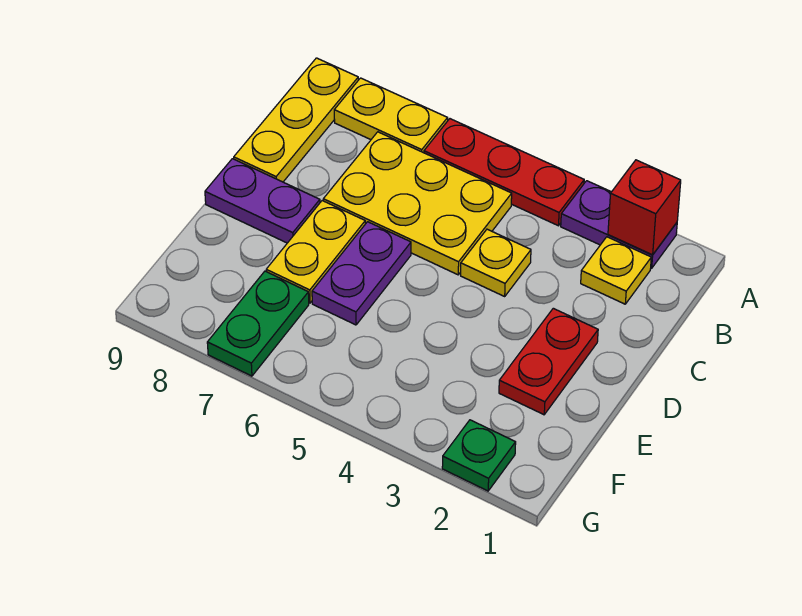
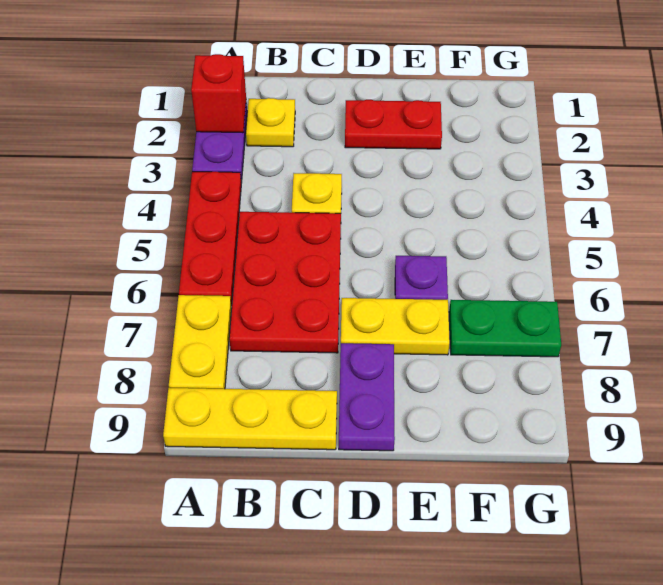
yellow plate B5:C7 level 1 -> red plate B5:C7 level 1
purple plate D6:E6 level 1 -> purple plate E6 level 1
green plate G2 level 1 -> none

